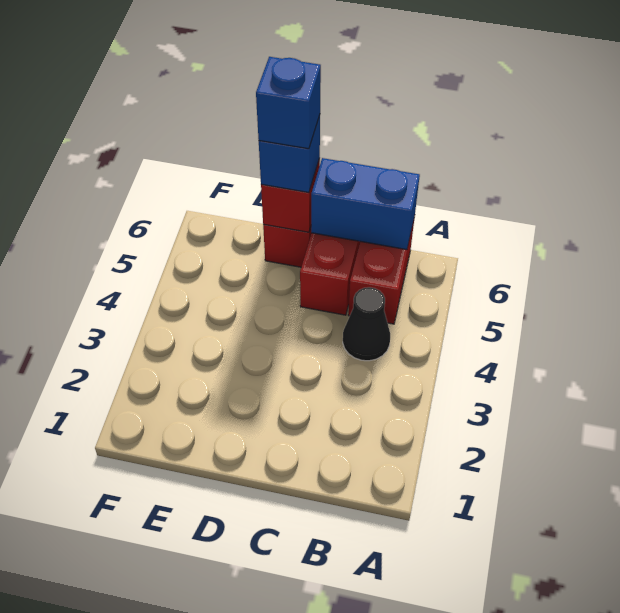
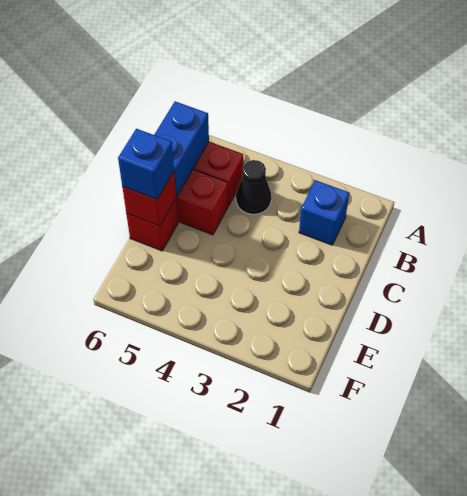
blue brick D6 level 4 -> blue brick B2 level 1

